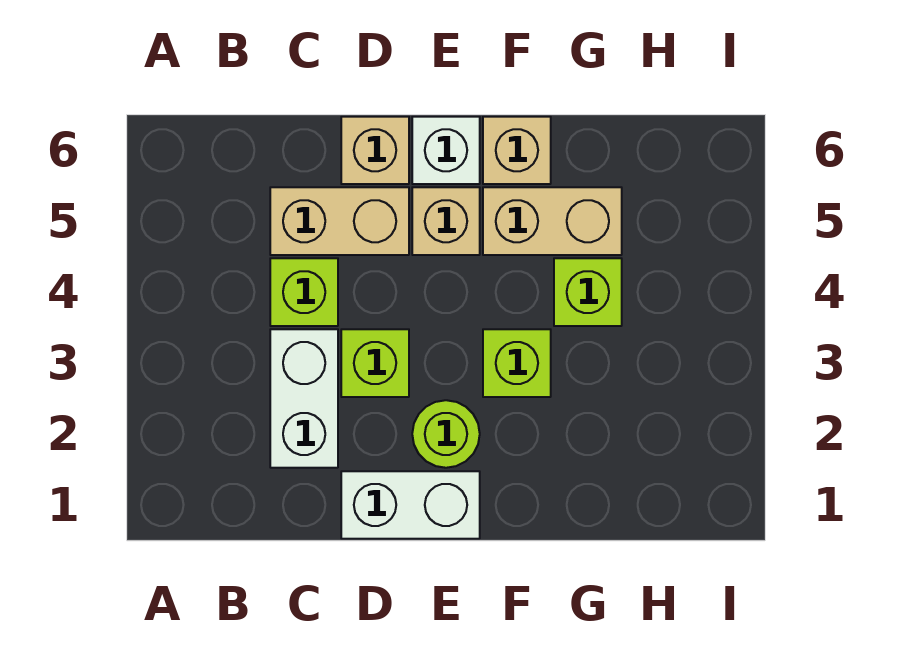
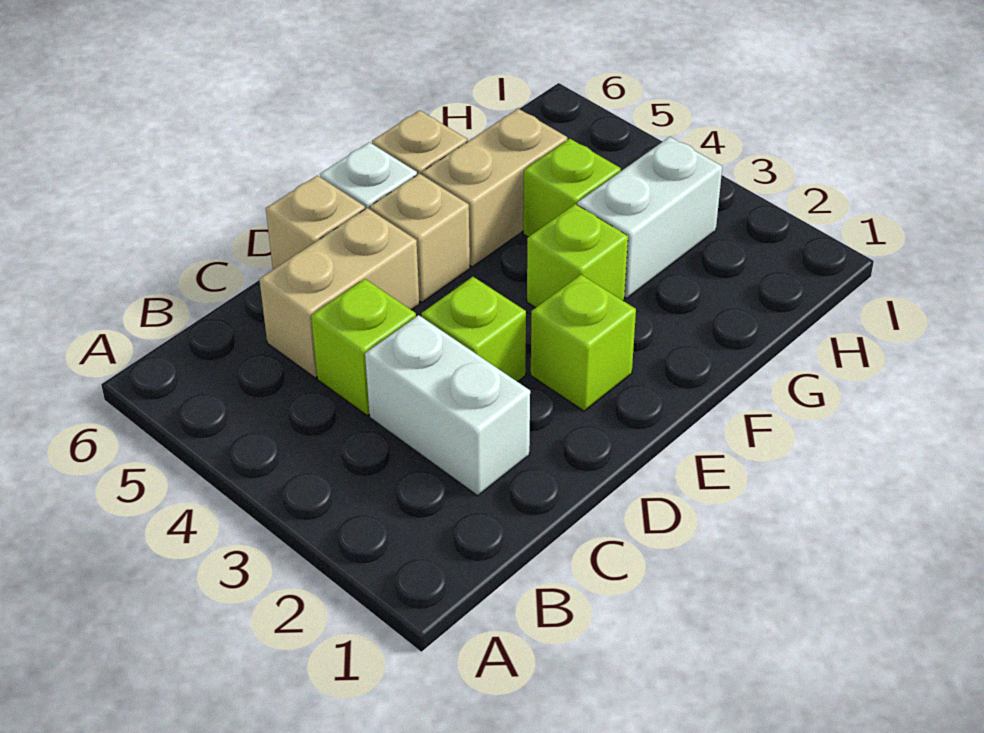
white brick D1:E1 level 1 -> white brick G3:H3 level 1
lime round brick E2 level 1 -> lime brick E2 level 1

